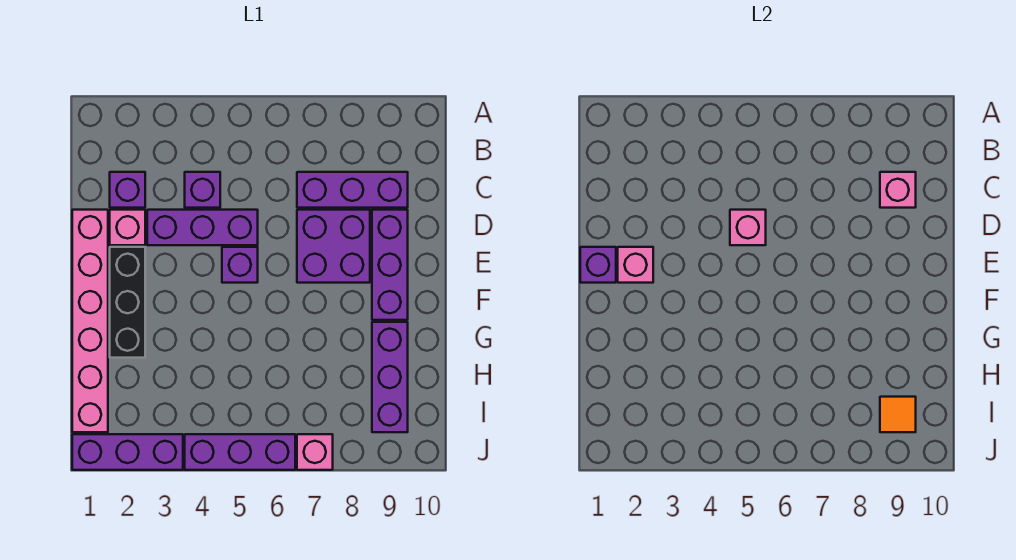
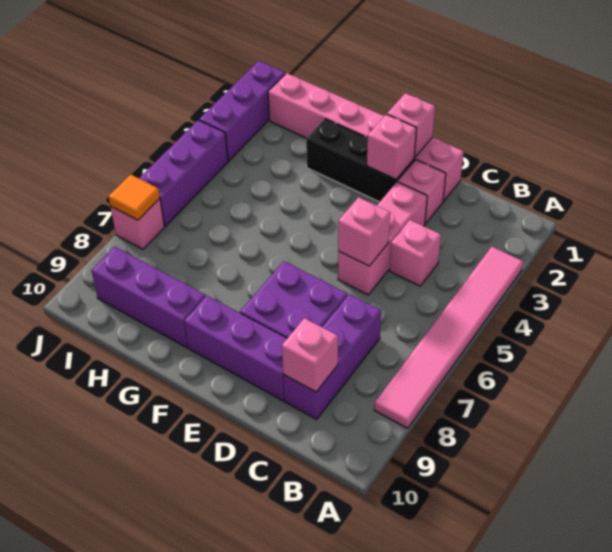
none -> pink tile A3:A8 level 1
purple brick C2 level 1 -> none
purple brick C4 level 1 -> pink brick C4 level 1
purple brick D3:D5 level 1 -> pink brick D3:D5 level 1
purple brick E1 level 2 -> pink brick E1 level 2
purple brick E5 level 1 -> none
orange tile I9 level 2 -> orange tile J7 level 2

